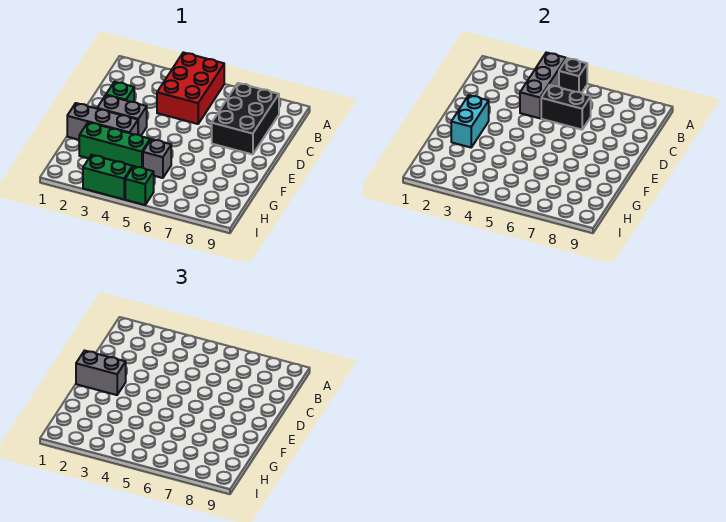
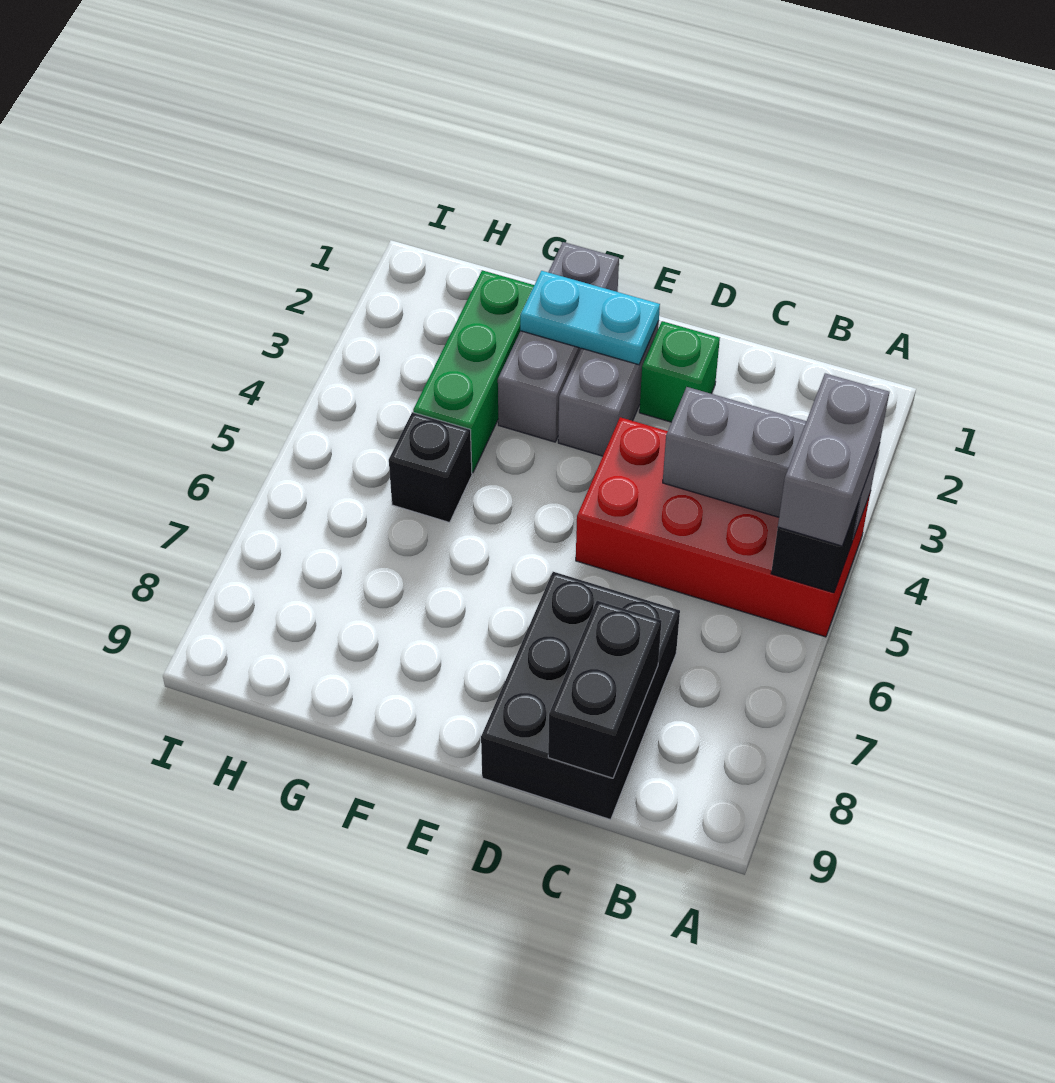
red brick A4:C5 level 1 -> red brick A4:D5 level 1
black brick B7:D8 level 1 -> black brick C7:D9 level 1
black brick C5:C6 level 2 -> black brick C8:C9 level 2
grey brick E1:E2 level 3 -> grey brick A4:A5 level 3
cyan brick E2:F2 level 2 -> cyan plate E2:F2 level 2
grey brick G5 level 1 -> black brick G5 level 1
green brick I3:I4 level 1 -> none
green brick I5 level 1 -> none

